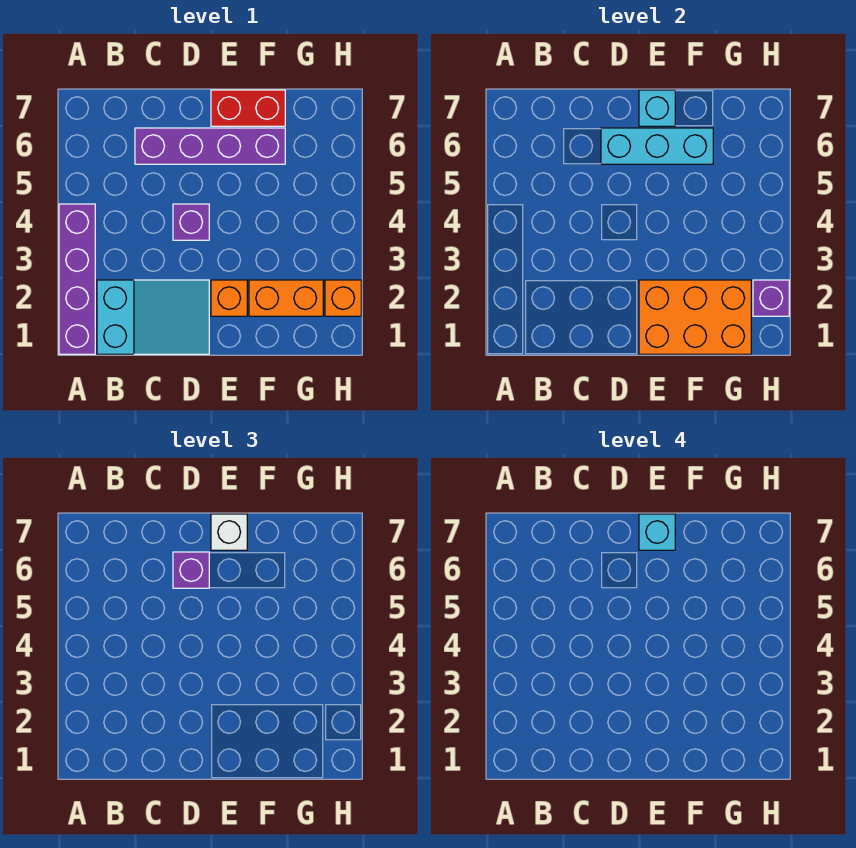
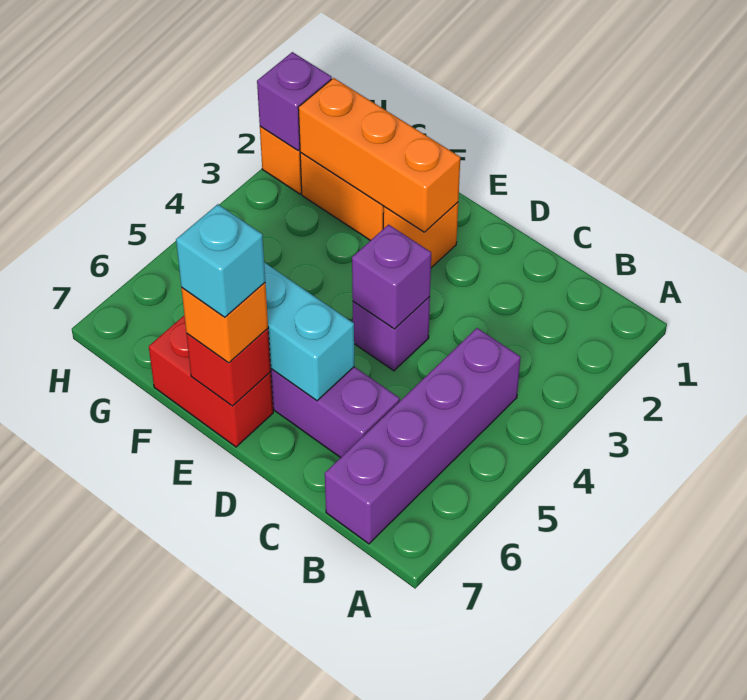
purple brick A1:A4 level 1 -> purple brick B4:B7 level 1
cyan slope B1:D2 level 1 top B -> none
purple brick D6 level 3 -> purple brick D4 level 2
orange brick E1:G2 level 2 -> orange brick E2:G2 level 2
cyan brick E7 level 2 -> red brick E7 level 2
white brick E7 level 3 -> orange brick E7 level 3

